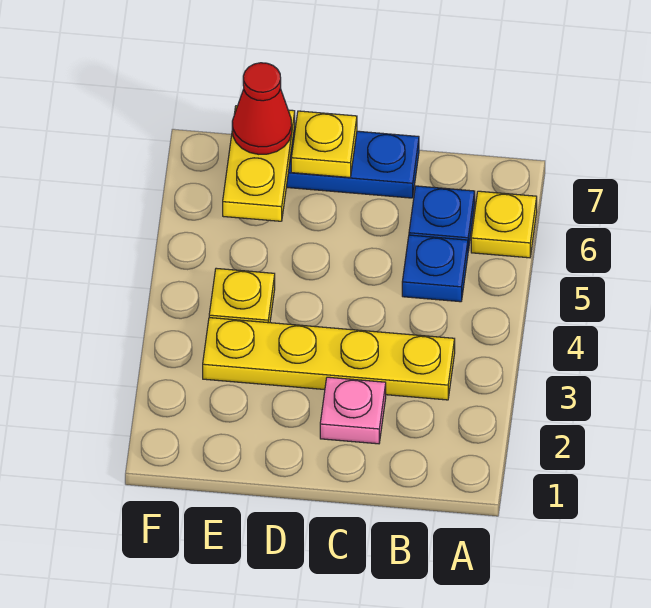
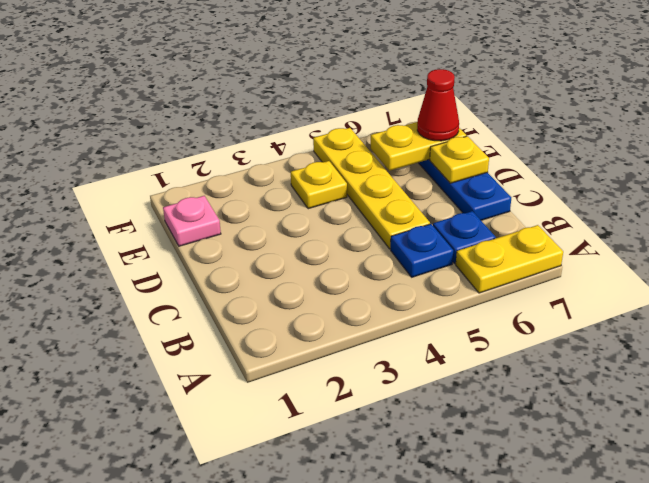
yellow plate A6 level 1 -> yellow plate A6:A7 level 1
yellow plate B3:E3 level 1 -> yellow plate C5:F5 level 1
pink plate C2 level 1 -> pink plate E1 level 1

